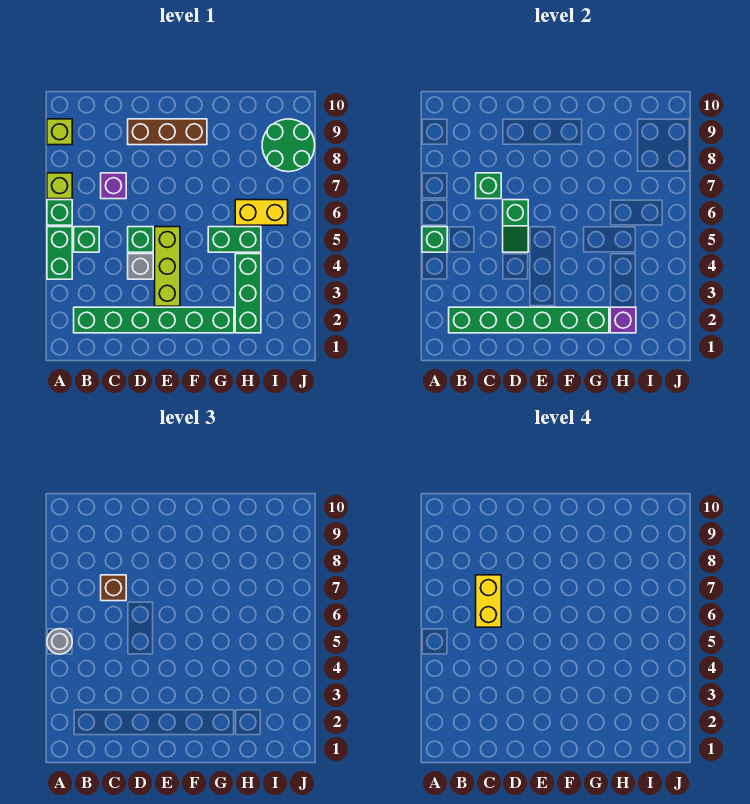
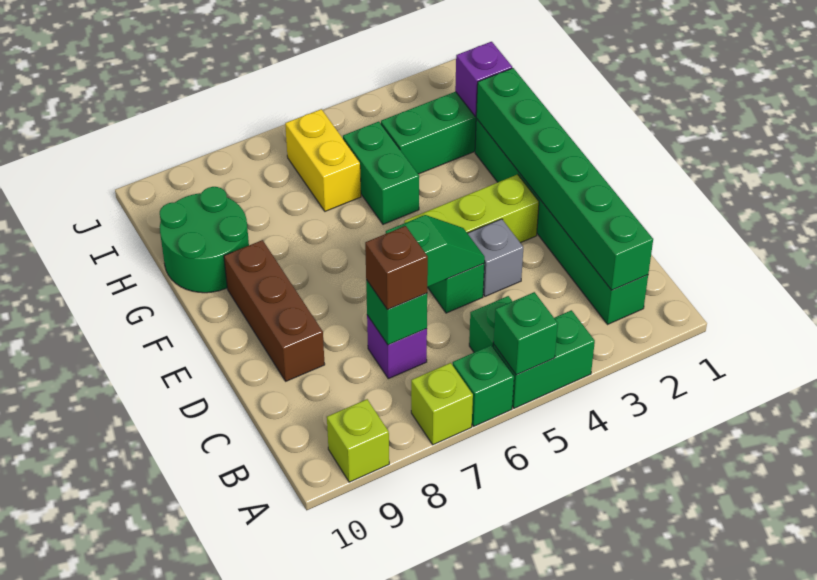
grey round brick A5 level 3 -> none
yellow brick C6:C7 level 4 -> none
green round brick I8:J9 level 1 -> green round brick G9:H10 level 1

